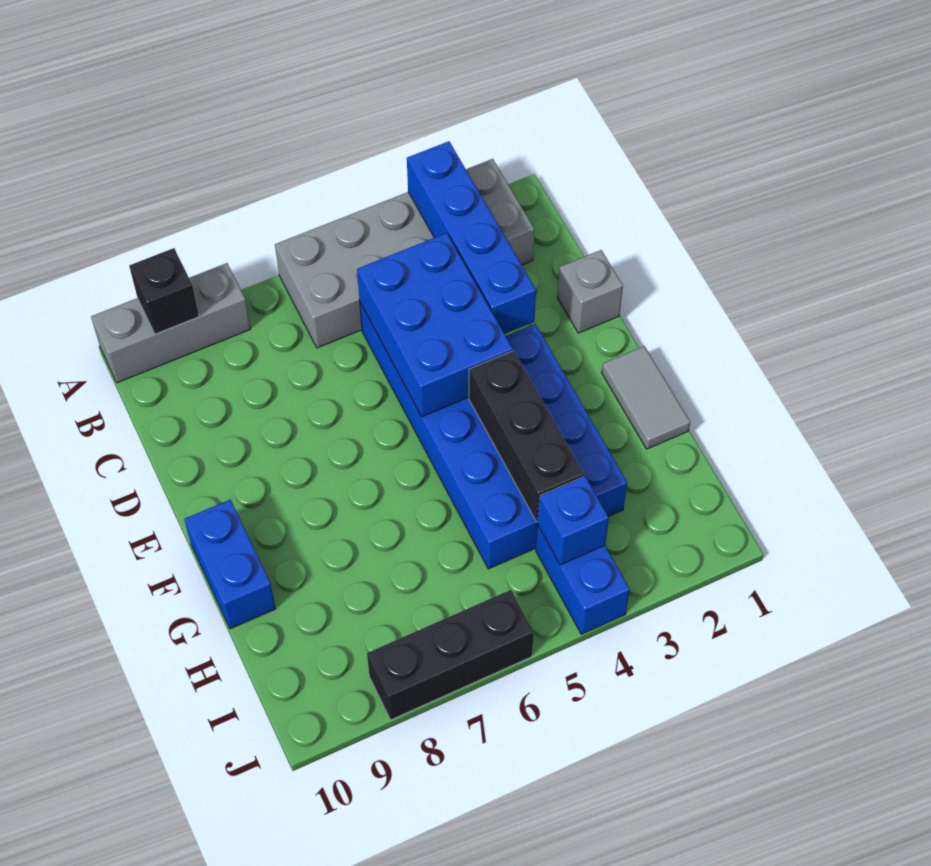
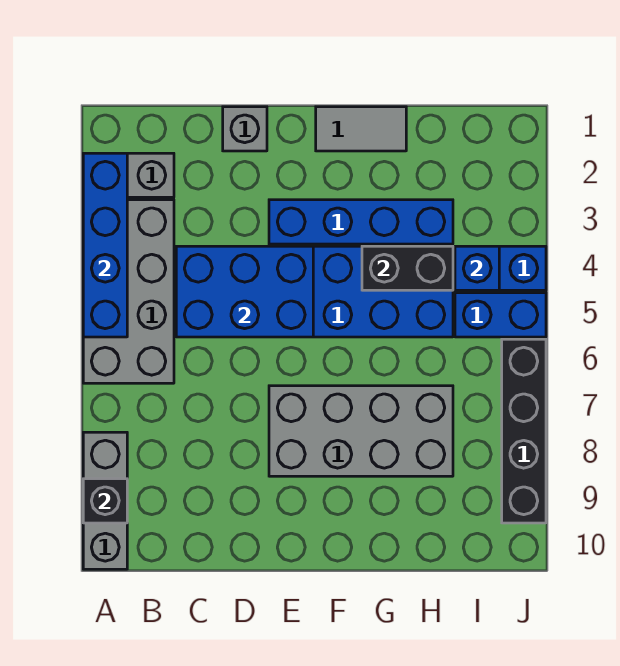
blue brick A3:D3 level 2 -> blue brick A2:A5 level 2
none -> grey brick E7:H8 level 1
black brick F4:H4 level 2 -> black brick G4:H4 level 2
blue brick F10:G10 level 1 -> blue brick I5:J5 level 1
black brick J6:J8 level 1 -> black brick J6:J9 level 1

